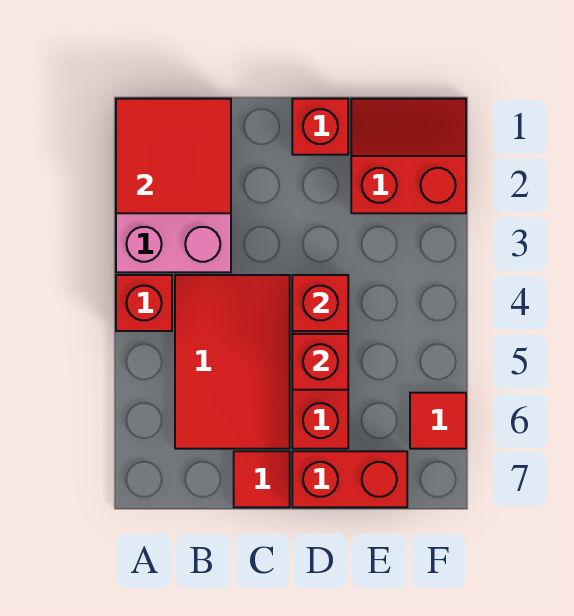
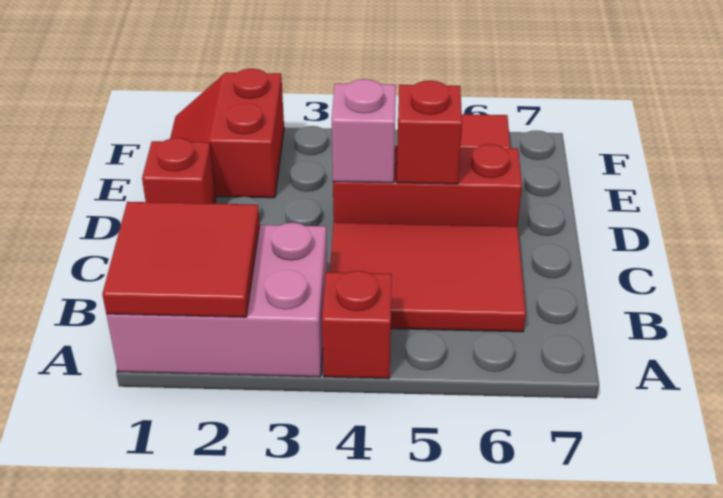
red tile C7 level 1 -> none
red brick D4 level 2 -> pink brick D4 level 2
red brick D7:E7 level 1 -> none

